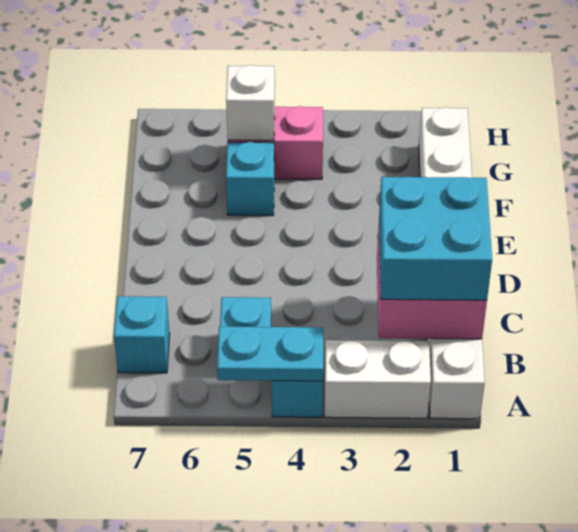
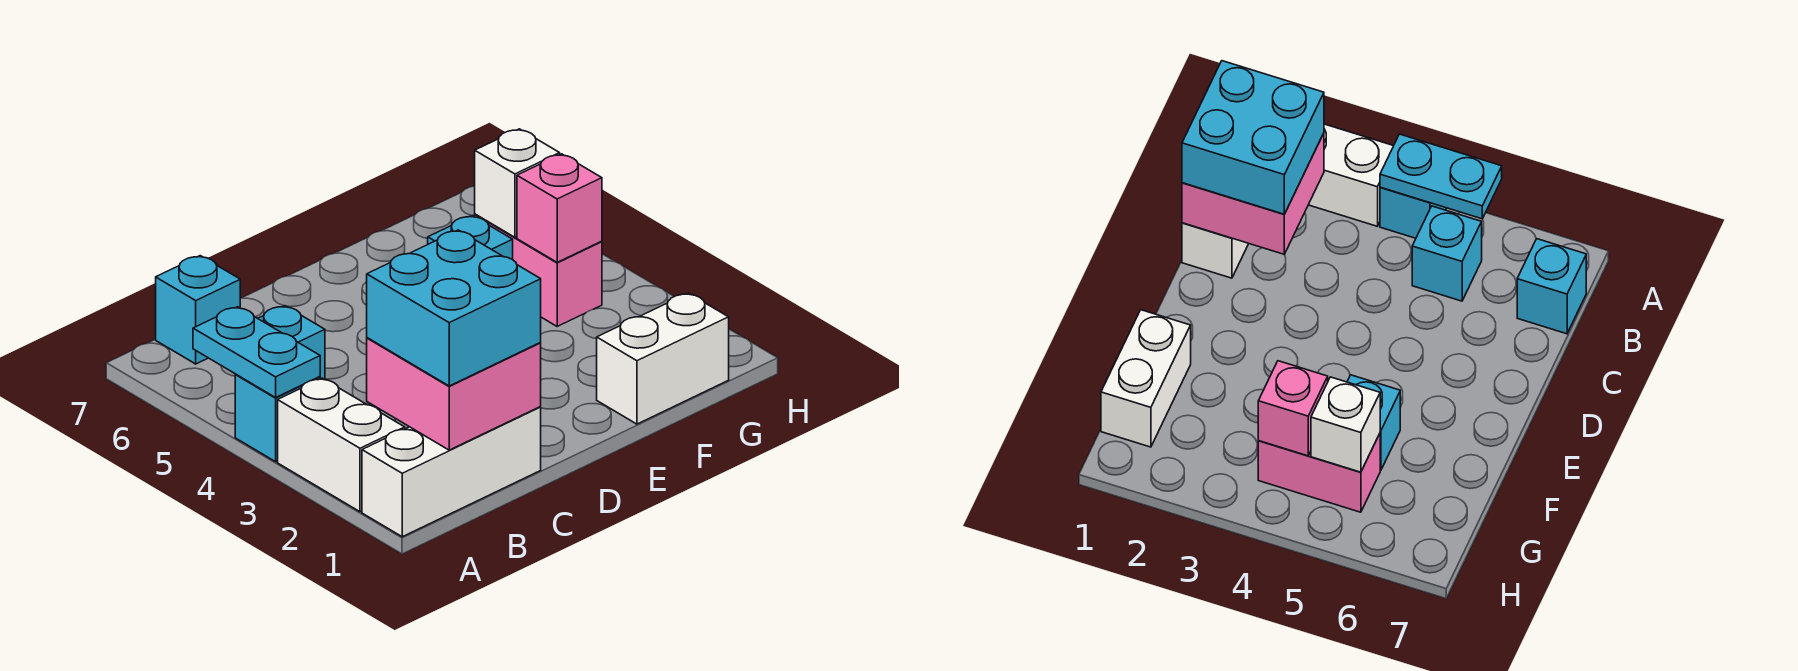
none -> pink brick G4 level 2

